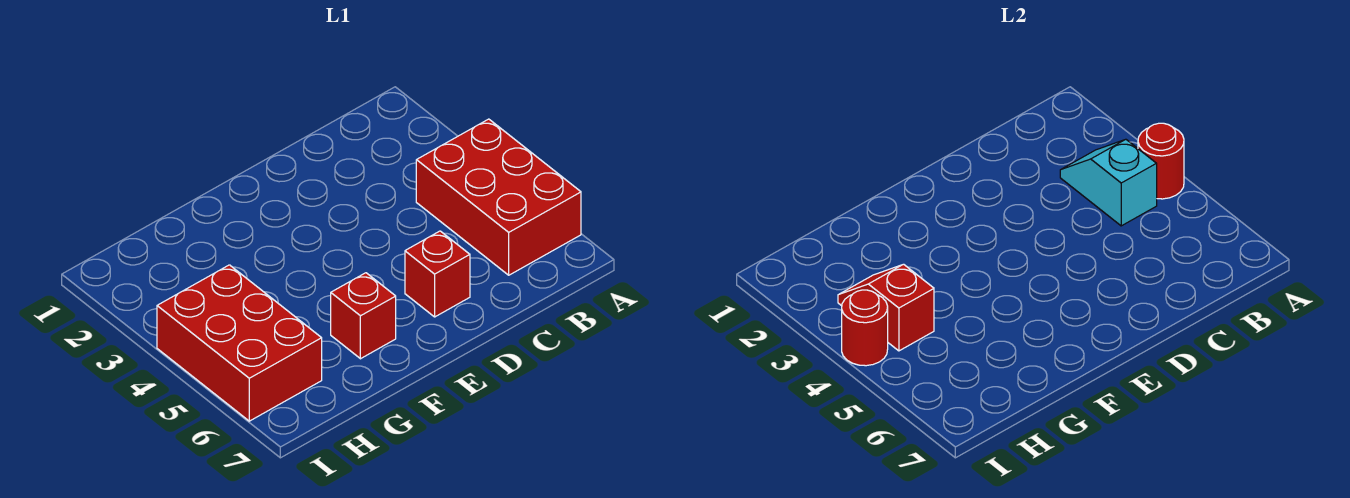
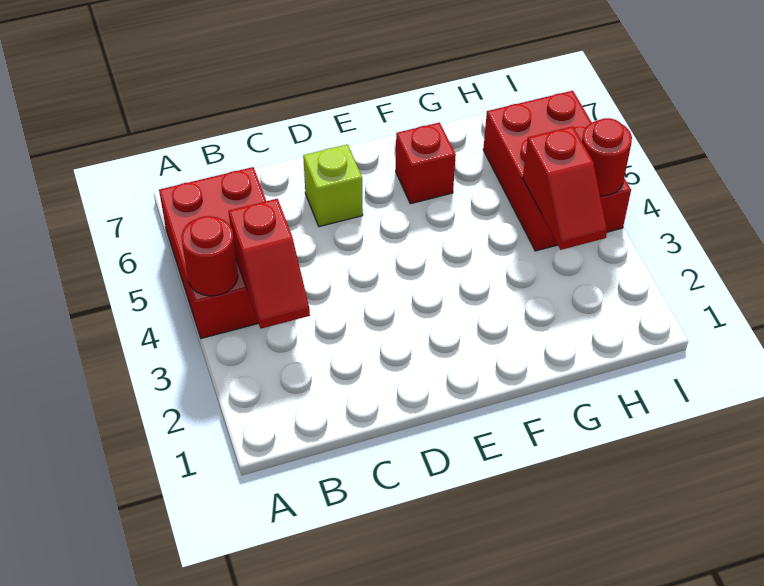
cyan slope B3:B4 level 2 top 4 -> red slope B3:B4 level 2 top 4
red brick D6 level 1 -> lime brick D6 level 1

